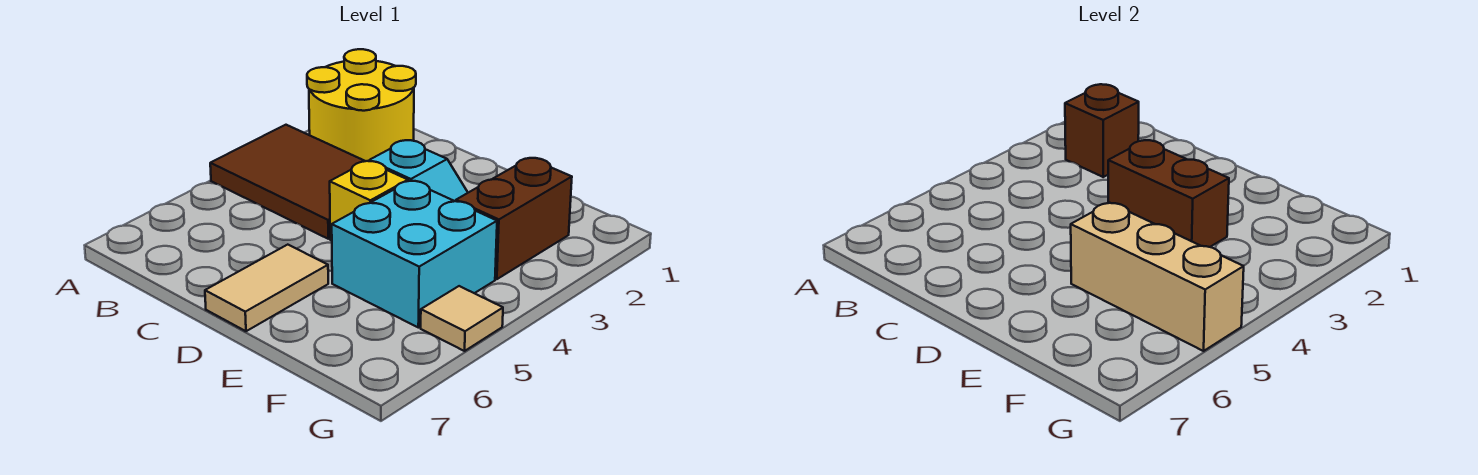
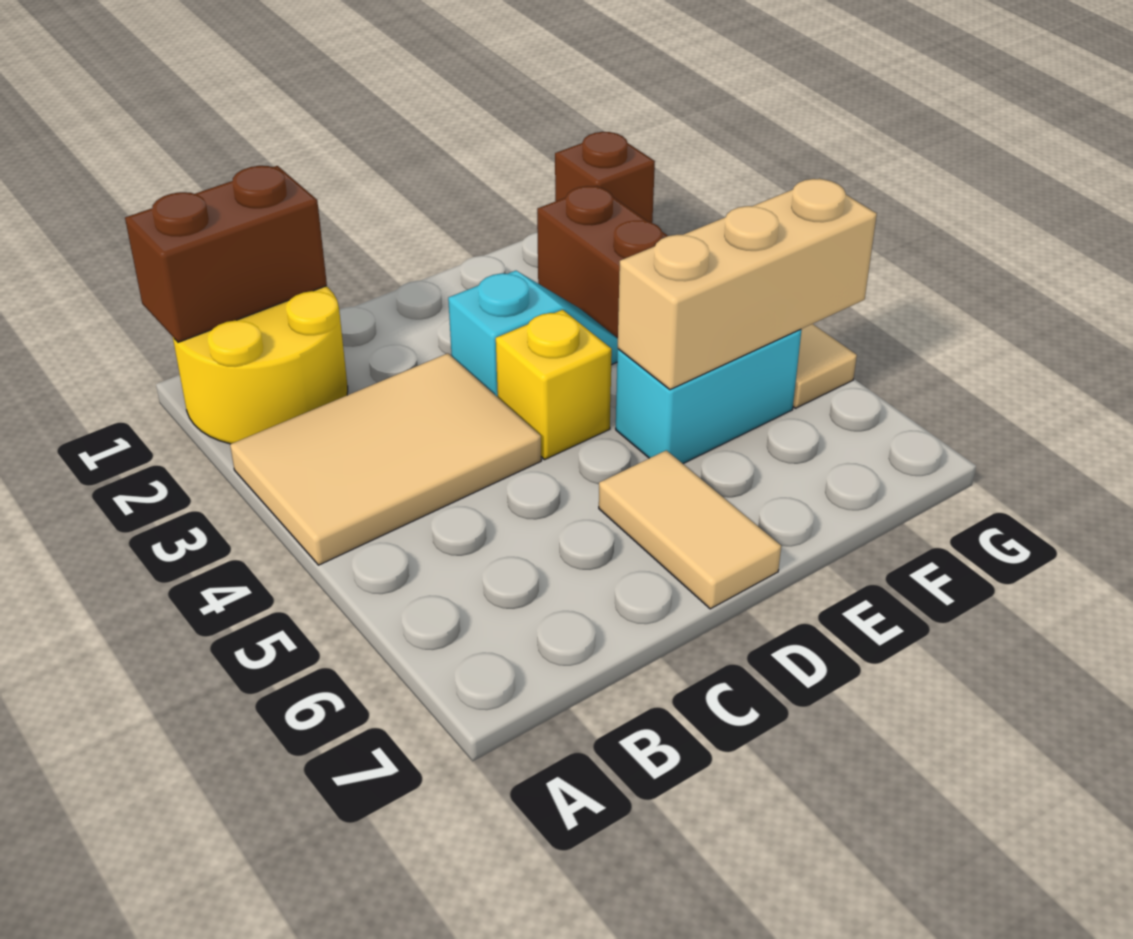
brown tile A3:C4 level 1 -> tan tile A3:C4 level 1
brown brick B2 level 2 -> brown brick G1 level 1
brown brick D3:E3 level 2 -> brown brick A1:B1 level 2
cyan brick E4:F5 level 1 -> cyan brick E5:F5 level 1

